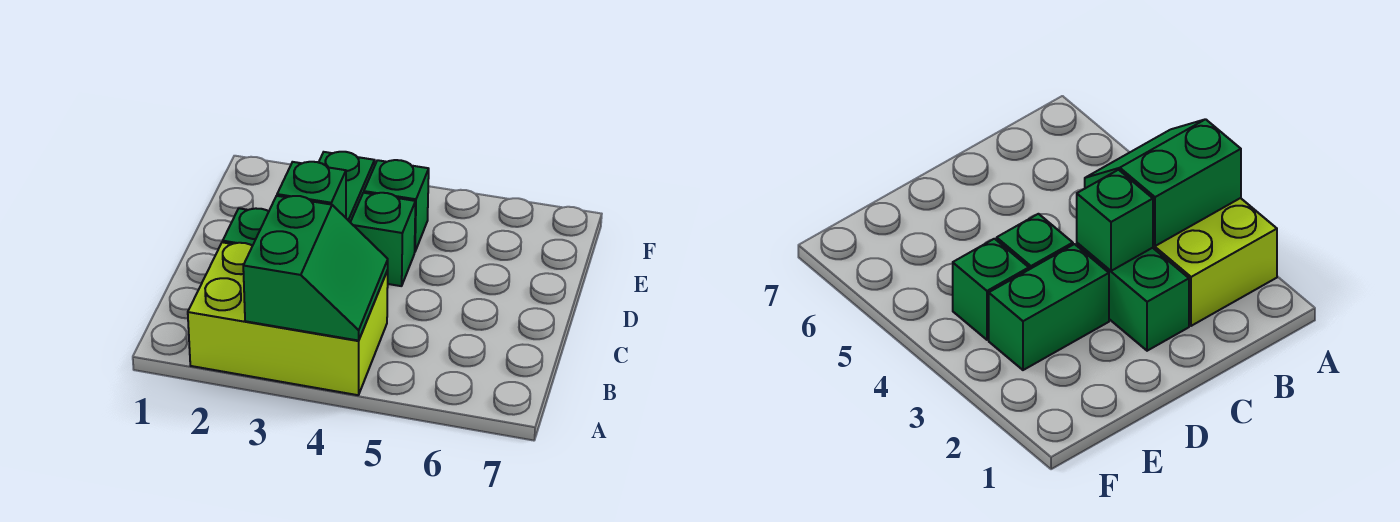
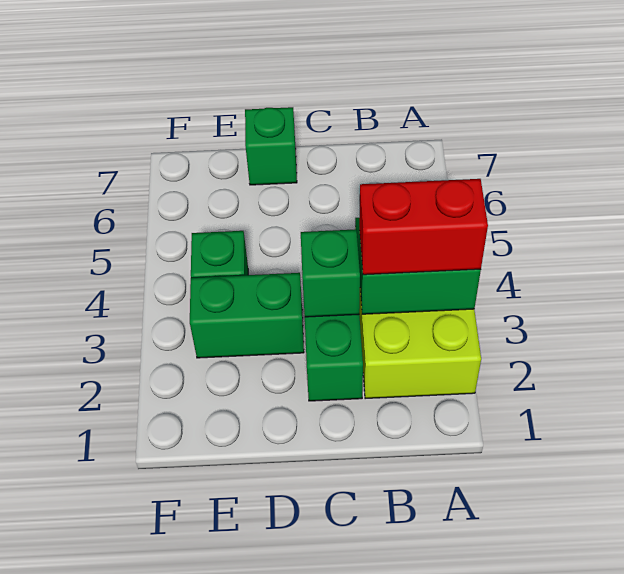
none -> red brick A3:B3 level 3
green brick D4 level 1 -> green brick D7 level 1

